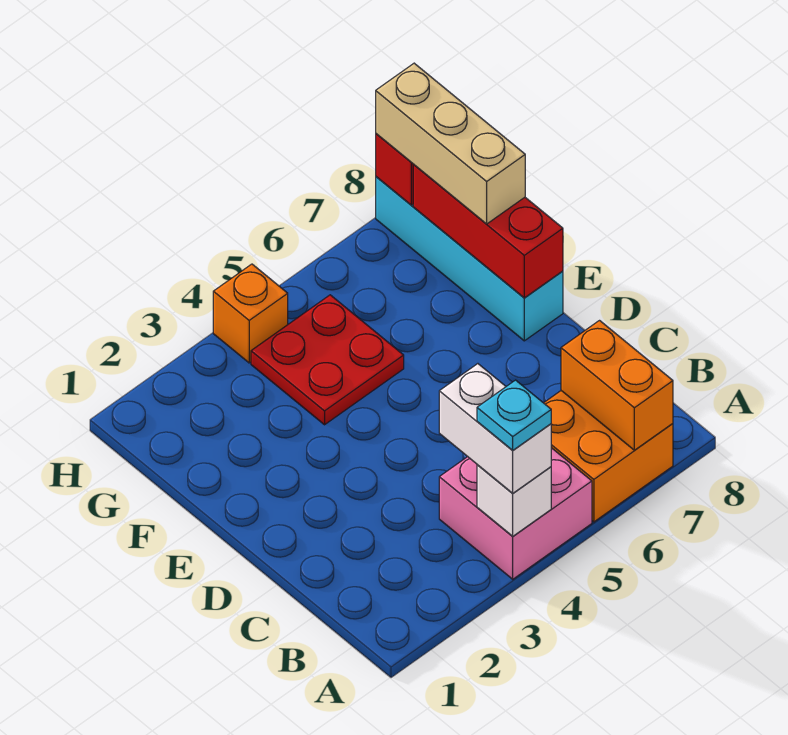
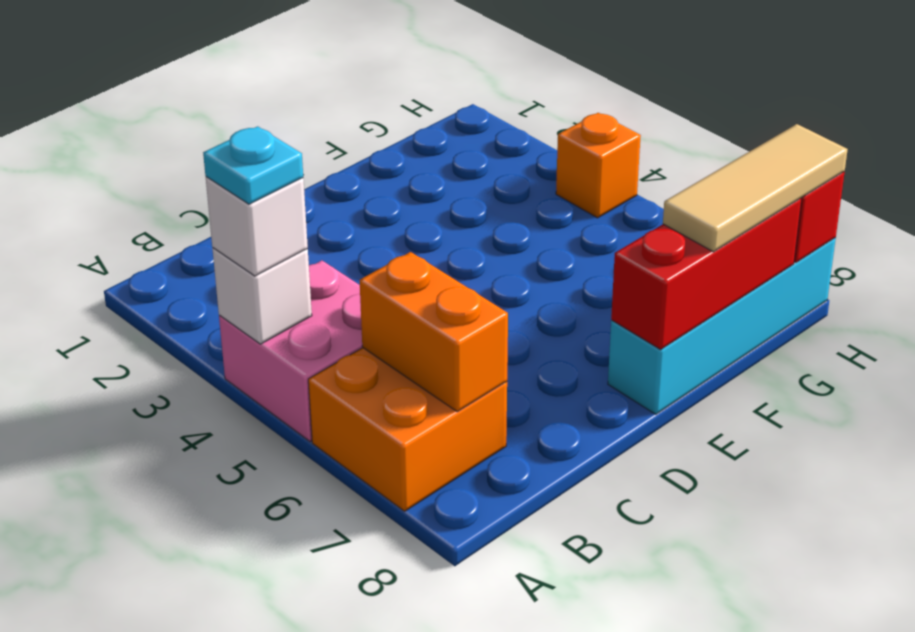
white brick A4:B4 level 3 -> white brick A4 level 3
orange brick A7:B7 level 2 -> orange brick B6:B7 level 2
red plate F4:G5 level 1 -> none
tan brick F8:H8 level 3 -> tan tile F8:H8 level 3

